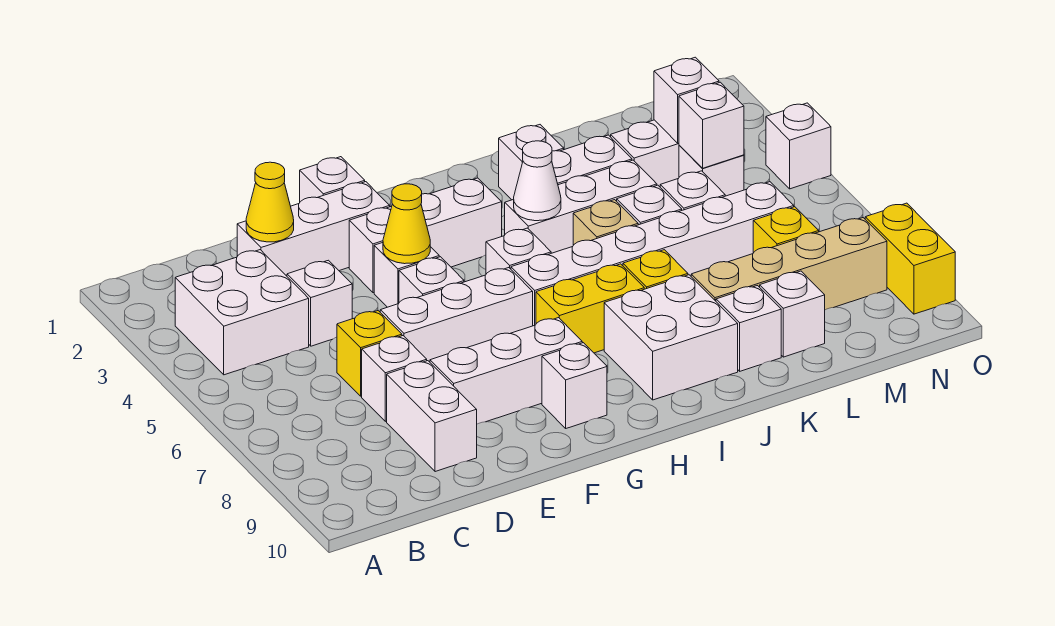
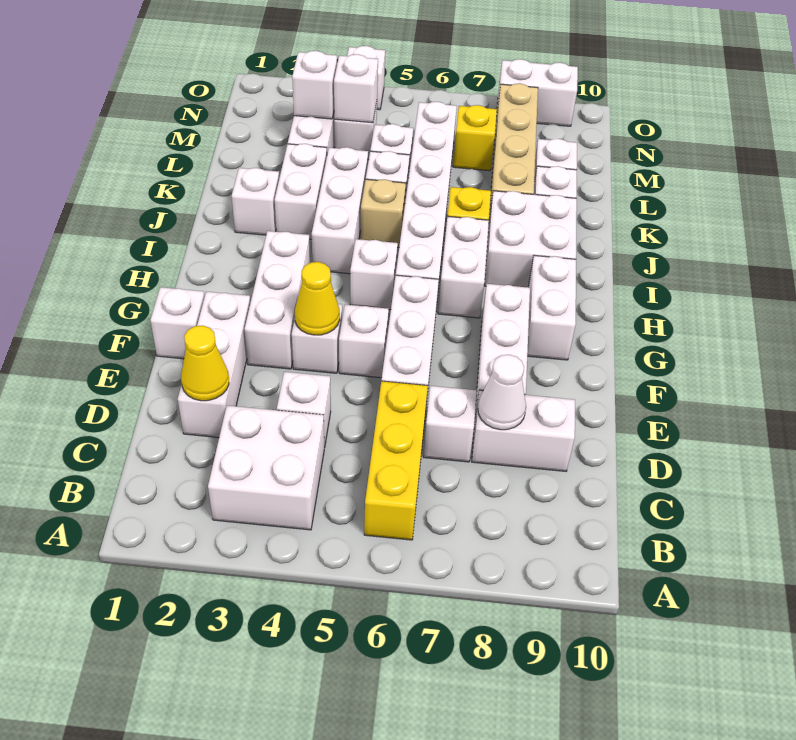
yellow brick D6 level 1 -> yellow brick B6:D6 level 1
white brick G9 level 1 -> white brick G9:H9 level 1
yellow brick H7:I7 level 1 -> white brick H7:I7 level 1
white cone I4 level 2 -> white cone D8 level 2
yellow brick O8:O9 level 1 -> white brick O8:O9 level 1

